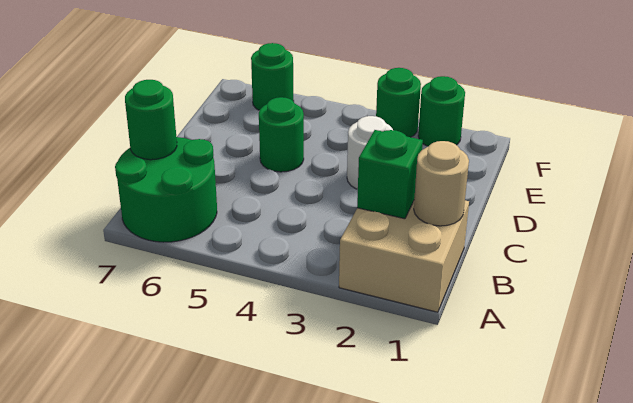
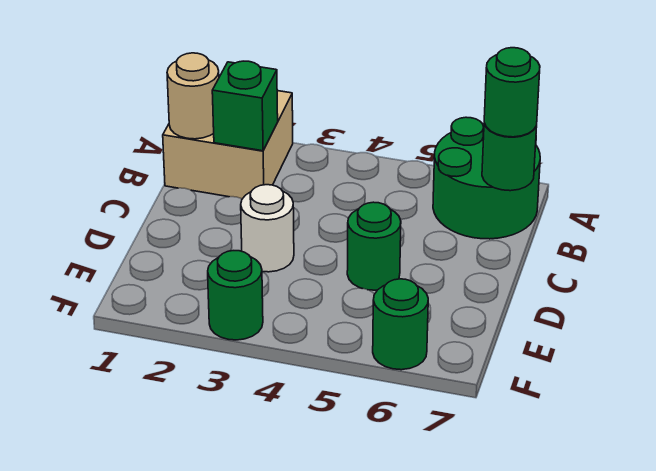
green round brick F2 level 1 -> green round brick B7 level 3

